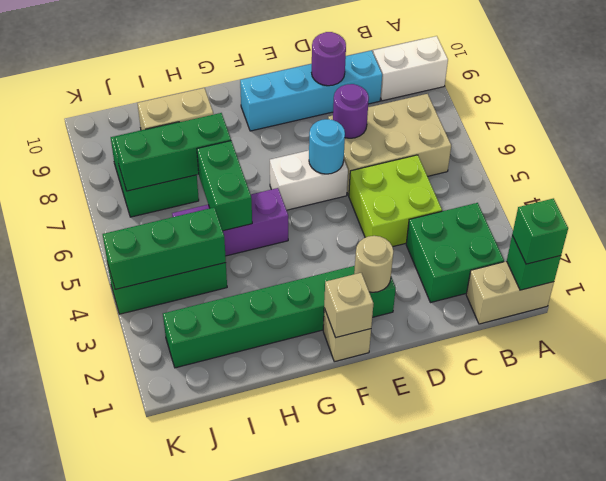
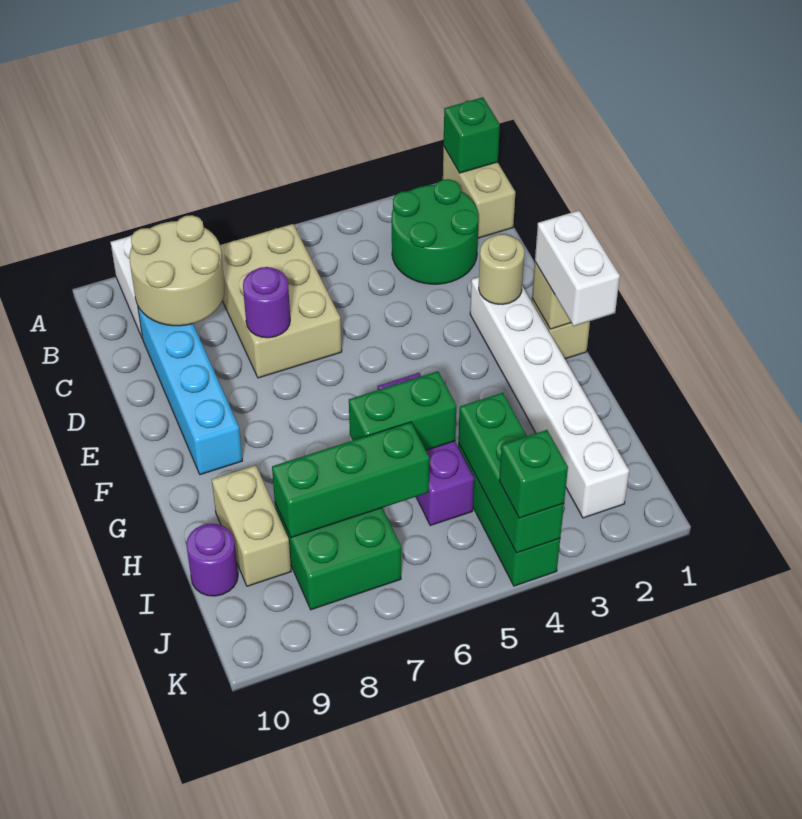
green brick A1 level 3 -> green brick K4 level 3
green brick B2:C3 level 1 -> green round brick B2:C3 level 1
none -> tan round brick B8:C9 level 2
lime brick C4:D5 level 1 -> none
purple round brick D9 level 2 -> purple round brick I10 level 1
green brick E2:J2 level 1 -> white brick E2:J2 level 1
white brick E6:F6 level 1 -> white brick F1:G1 level 3
cyan round brick E6 level 2 -> none
green brick H7:J7 level 2 -> green brick I6:I8 level 2

